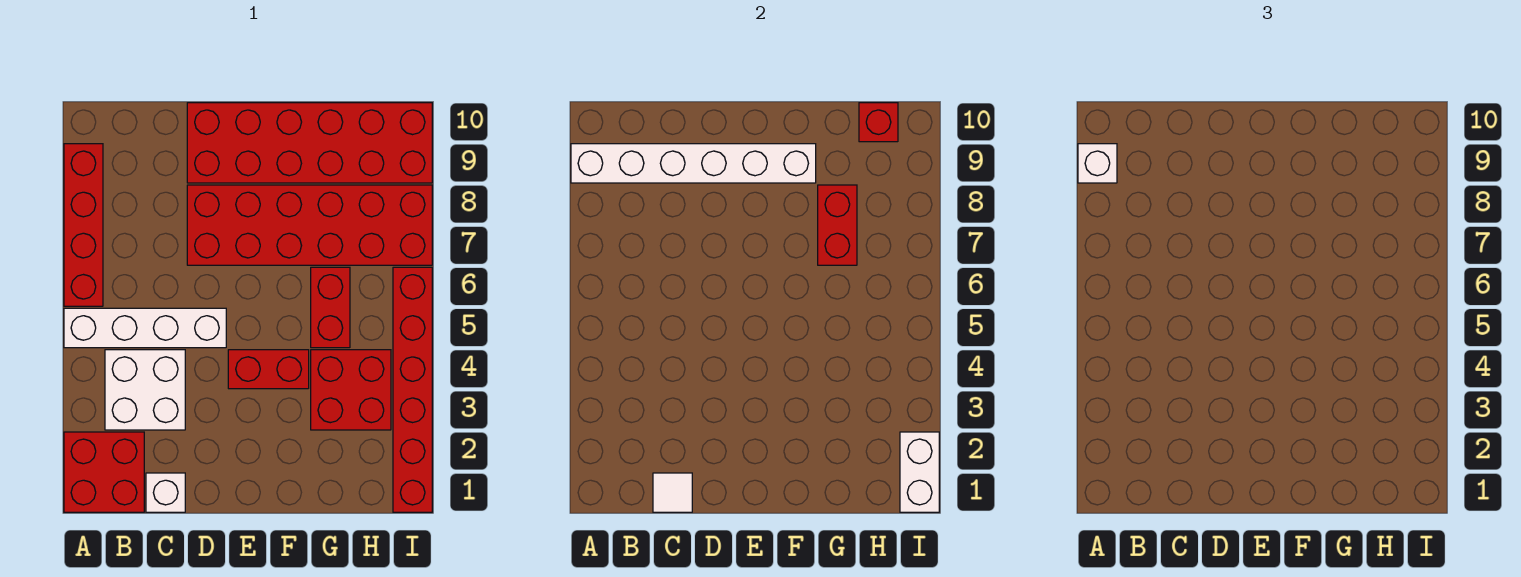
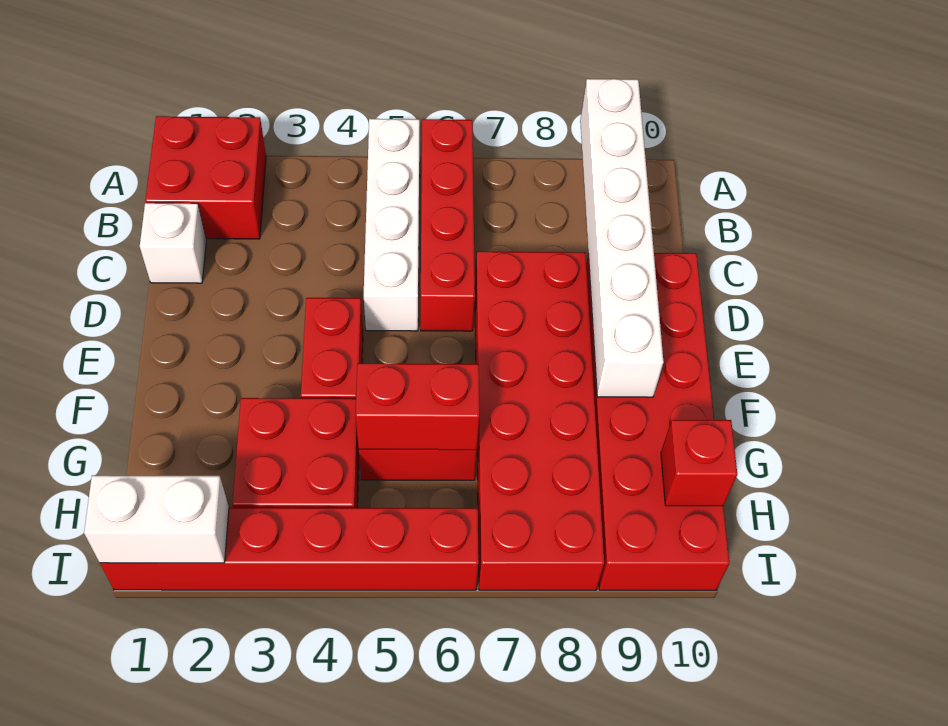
red brick A6:A9 level 1 -> red brick A6:D6 level 1
white brick A9 level 3 -> none
white brick B3:C4 level 1 -> none
white tile C1 level 2 -> none
red brick G7:G8 level 2 -> red brick G5:G6 level 2

